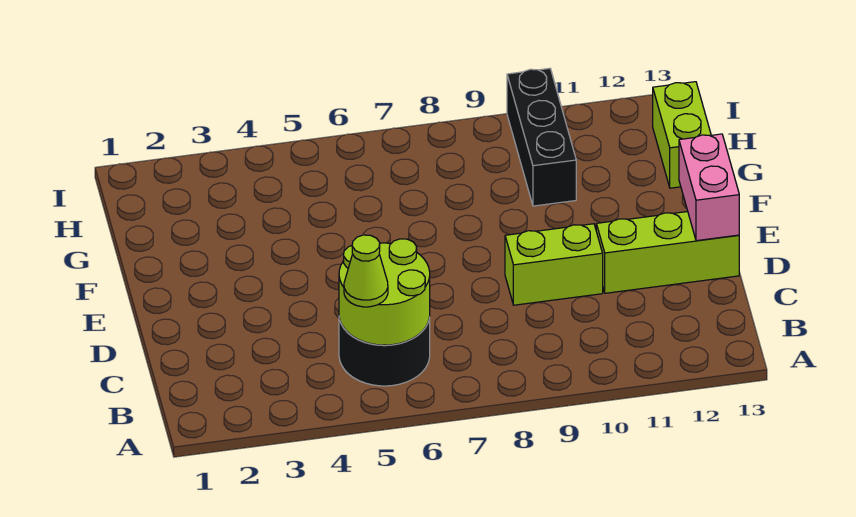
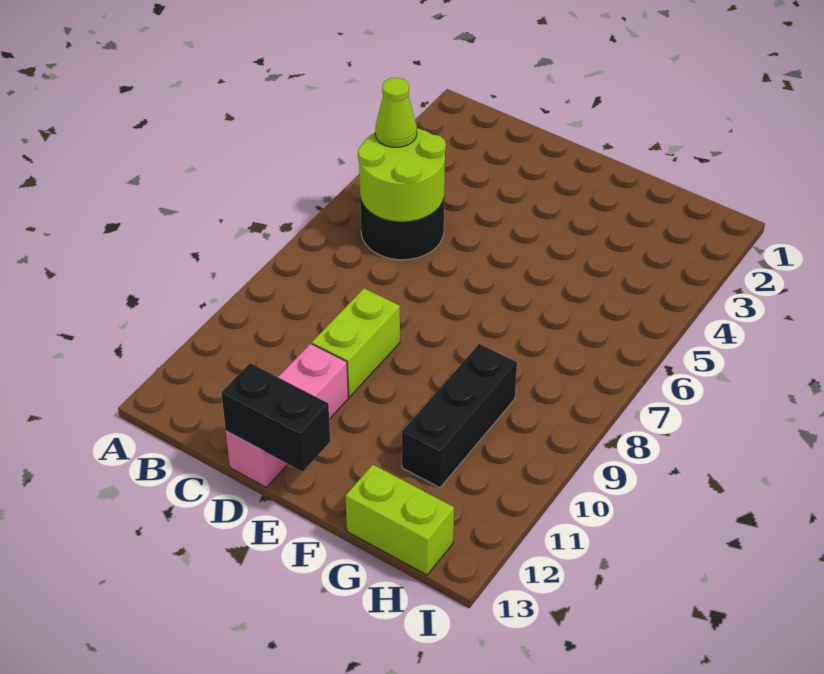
lime brick D11:D13 level 1 -> pink brick D11:D13 level 1
pink brick D13:E13 level 2 -> black brick D13:E13 level 2
black brick G10:I10 level 1 -> black brick G9:G11 level 1

